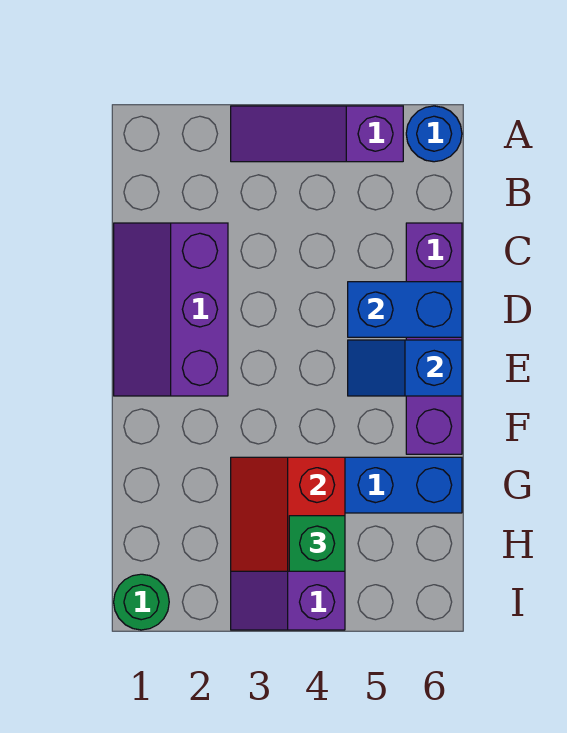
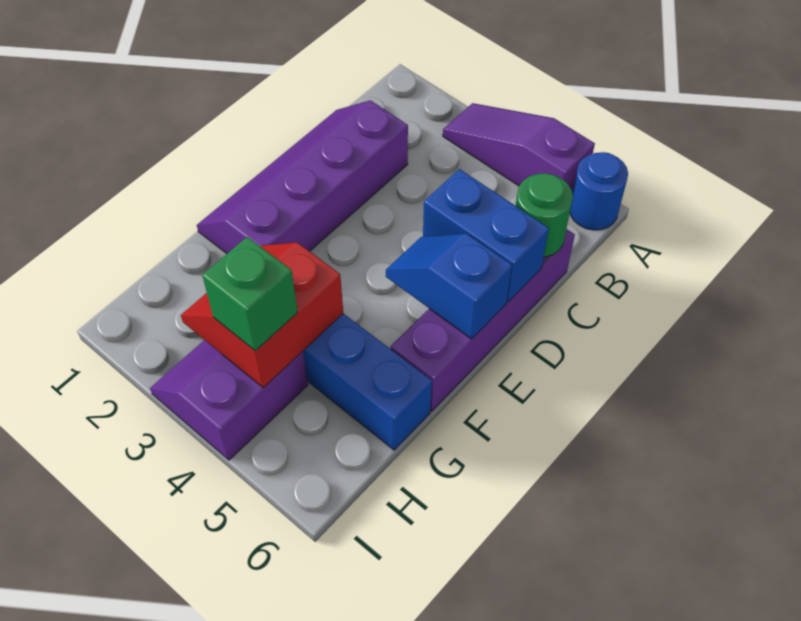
purple slope C1:E2 level 1 top 2 -> purple slope C1:F2 level 1 top 2
green round brick I1 level 1 -> green round brick C6 level 2

